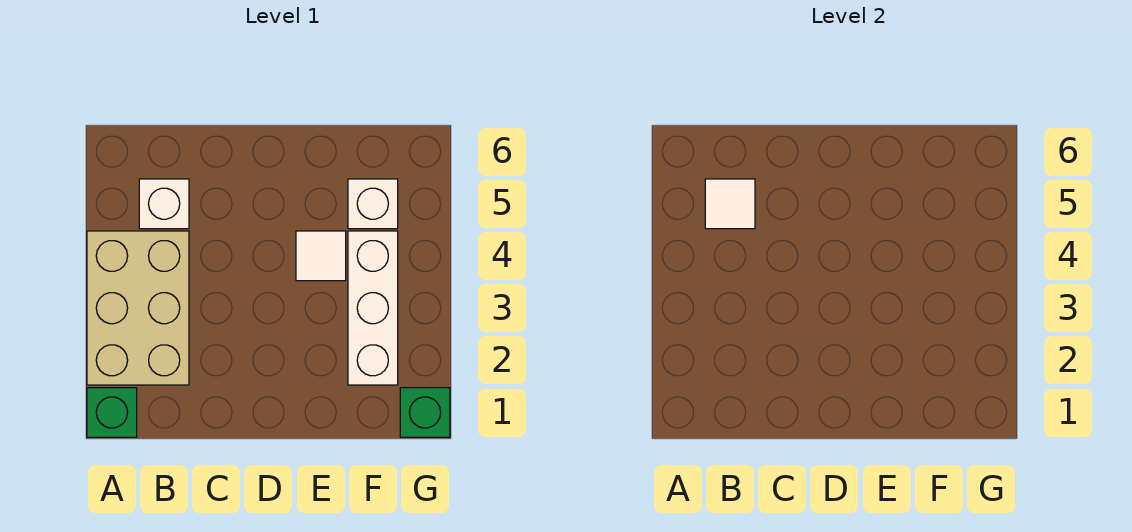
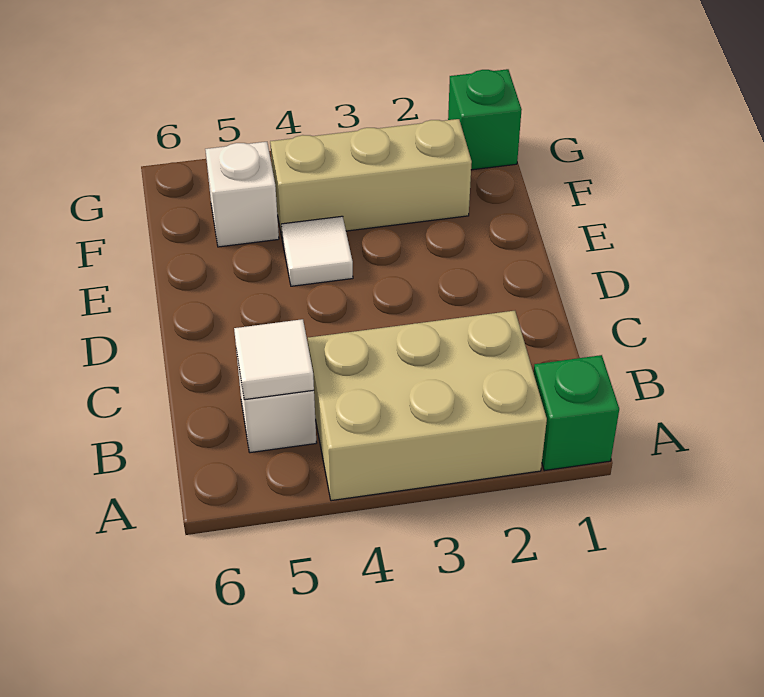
white brick F2:F4 level 1 -> tan brick F2:F4 level 1

